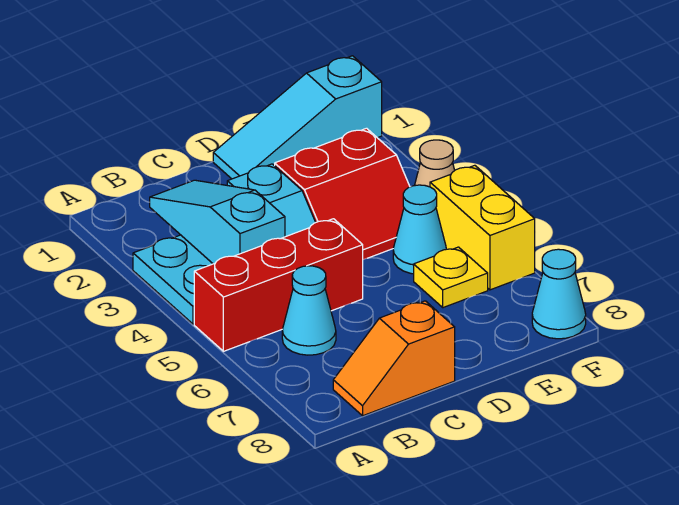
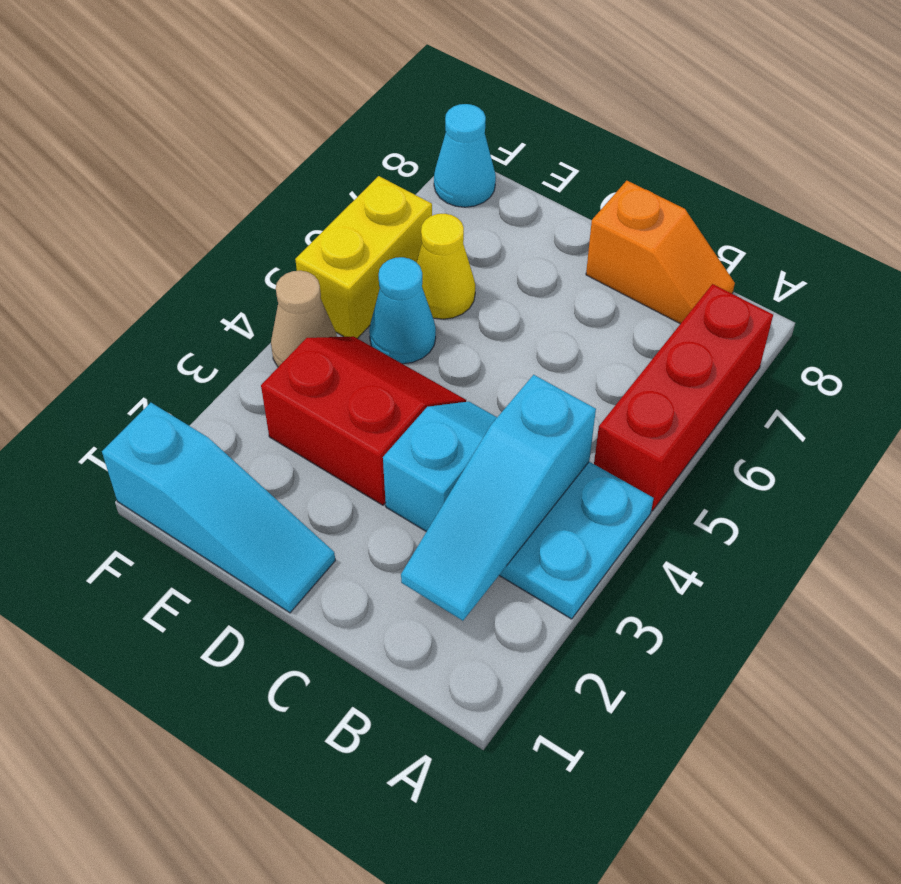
red brick A5:C5 level 1 -> red brick A5:A7 level 1
cyan cone B6 level 1 -> none
yellow plate E6 level 1 -> yellow cone E6 level 1

